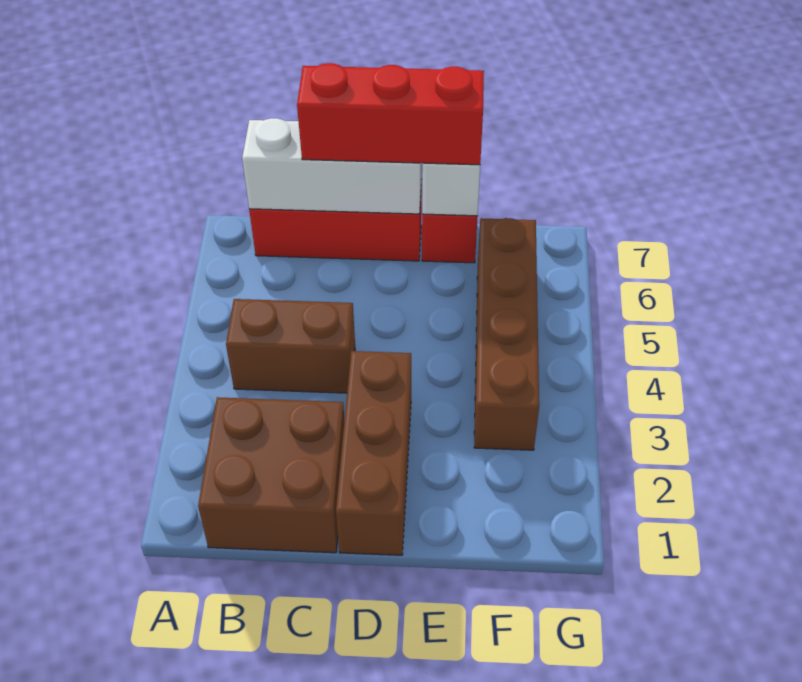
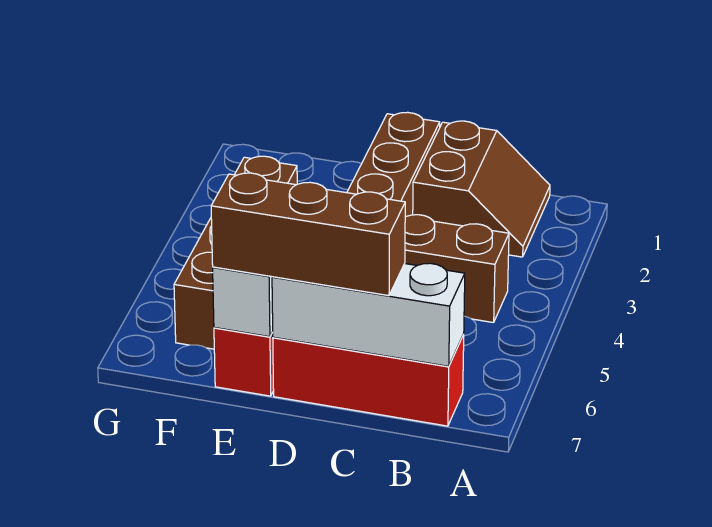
brown brick B1:C2 level 1 -> brown slope B1:C2 level 1 top C
red brick C7:E7 level 3 -> brown brick C7:E7 level 3

